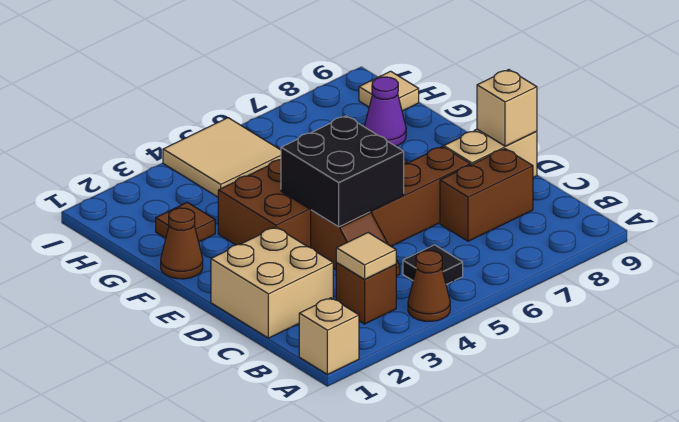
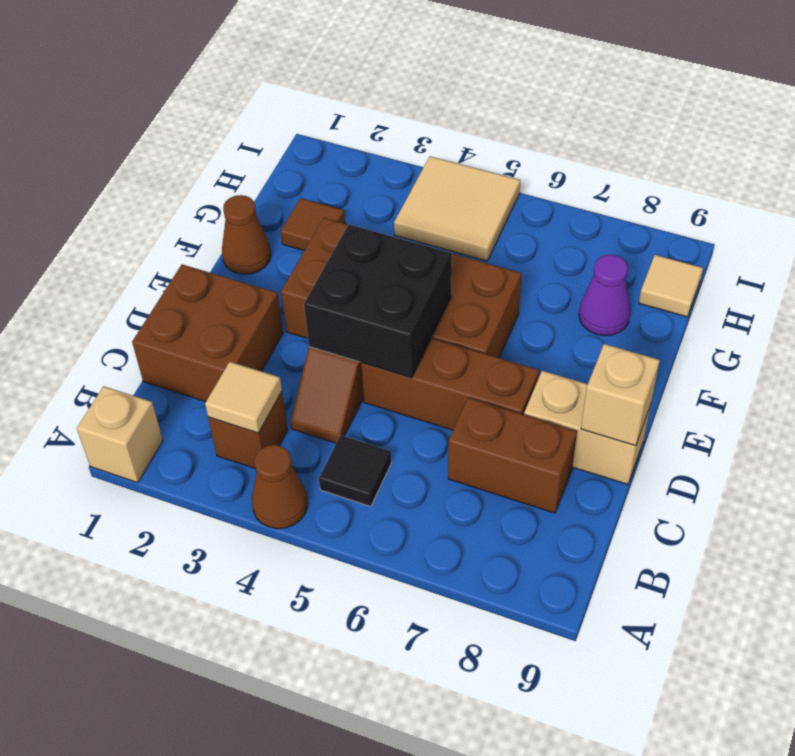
tan brick C1:D2 level 1 -> brown brick C1:D2 level 1

